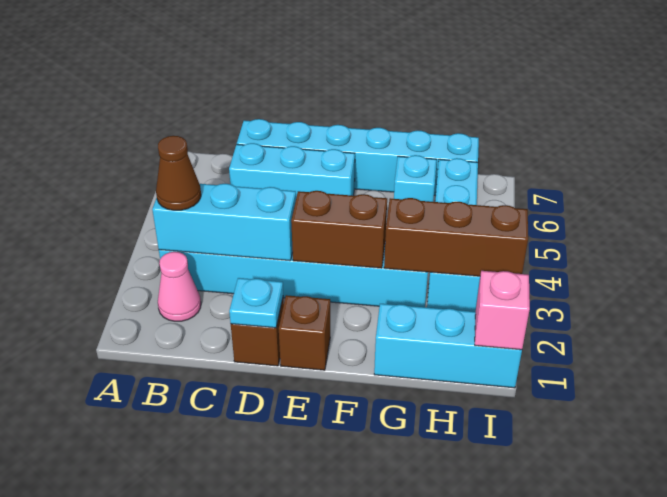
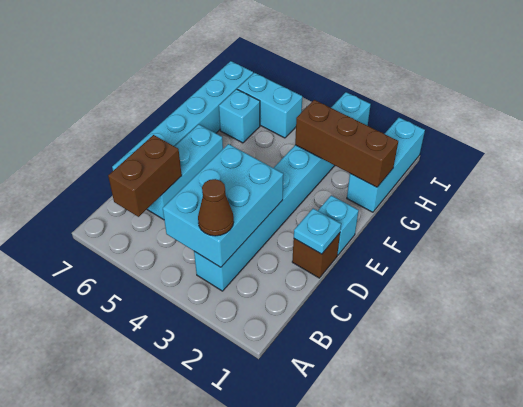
pink cone B2 level 1 -> none
cyan brick B3:D3 level 2 -> cyan brick B3:D4 level 2
brown brick E1 level 1 -> cyan brick E1 level 1
brown brick E3:F3 level 2 -> brown brick B6:C6 level 2
brown brick G3:I3 level 2 -> brown brick G1:G3 level 2
pink brick I1 level 2 -> none

